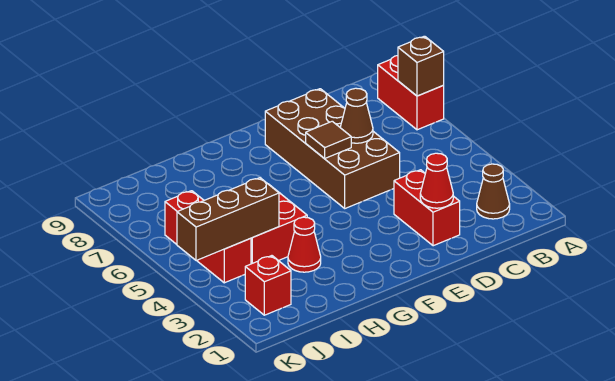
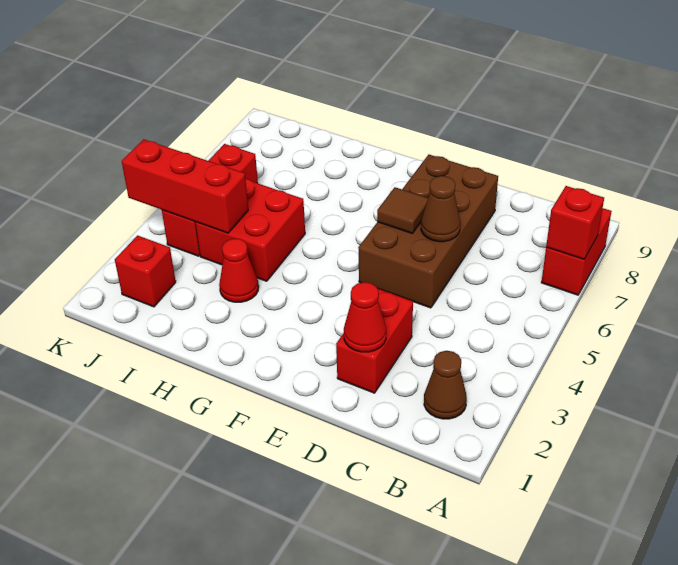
brown brick A7 level 2 -> red brick A7 level 2
brown brick I4:K4 level 2 -> red brick I4:K4 level 2

